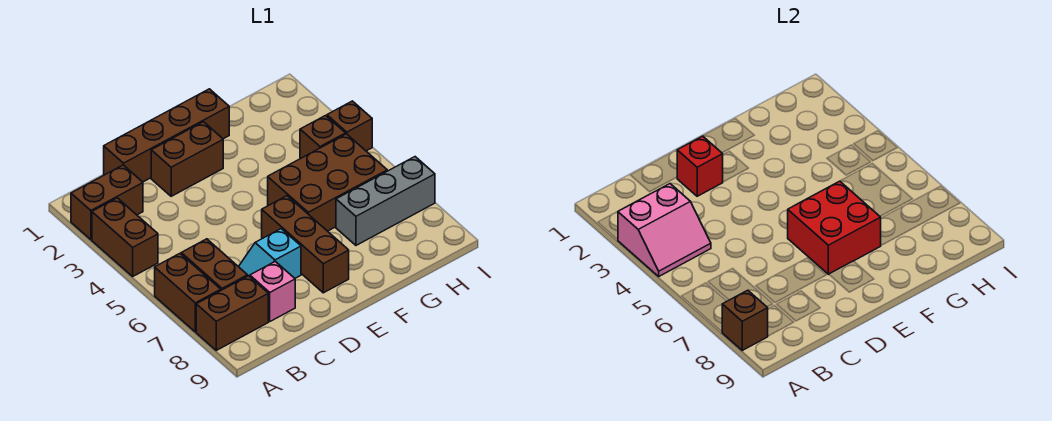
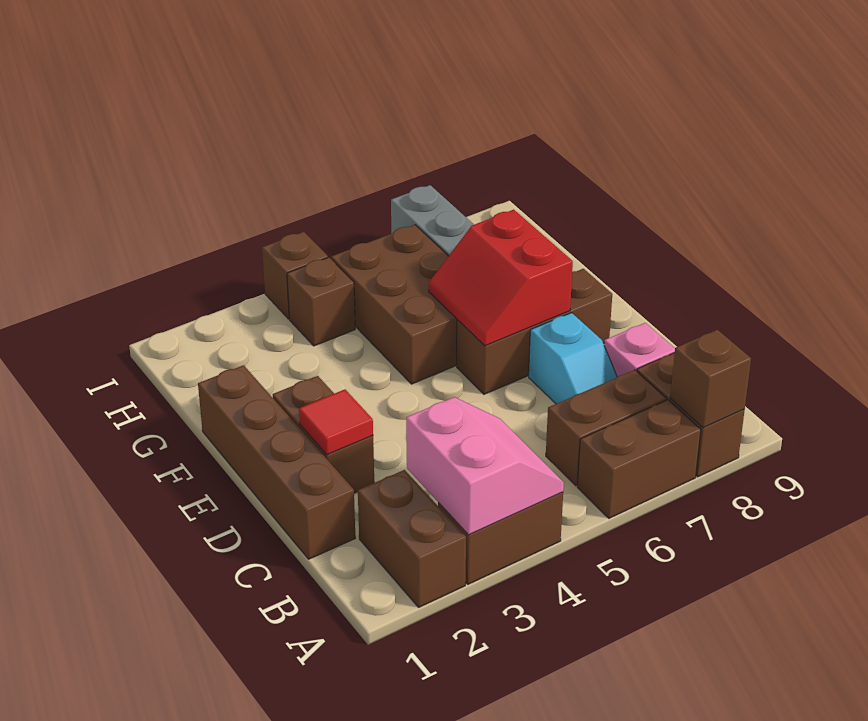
red brick D2 level 2 -> red tile D2 level 2
red brick E6:F7 level 2 -> red slope E6:F7 level 2 top 7

